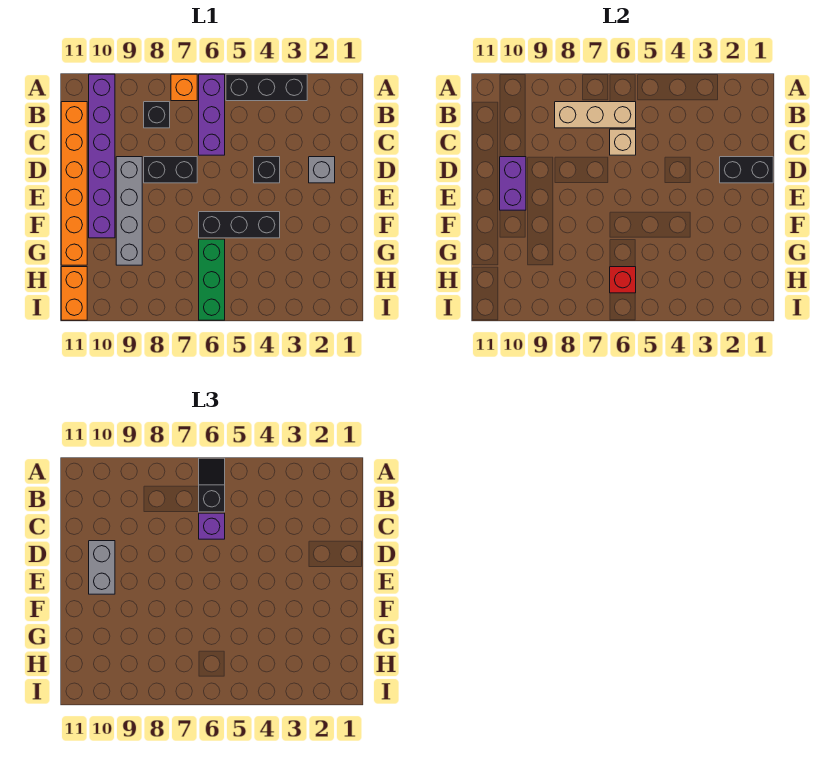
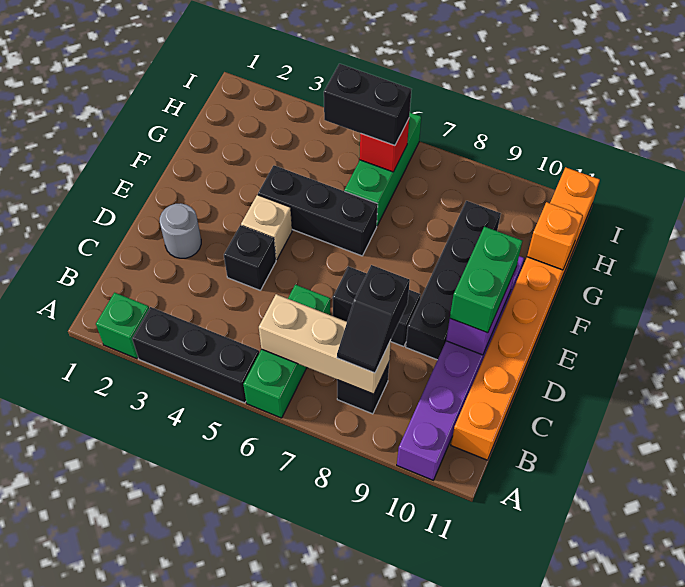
none -> green brick A2 level 1
purple brick A6:C6 level 1 -> green brick A6:C6 level 1
black slope A6:B6 level 3 top B -> black slope B8:C8 level 3 top C
orange brick A7 level 1 -> orange brick G11 level 2
tan brick C6 level 2 -> tan brick E4 level 1
purple brick C6 level 3 -> none
black brick D1:D2 level 2 -> black brick H5:H6 level 3
grey brick D2 level 1 -> grey round brick D2 level 1
grey brick D9:G9 level 1 -> black brick D9:G9 level 1
grey brick D10:E10 level 3 -> green brick D10:E10 level 3

